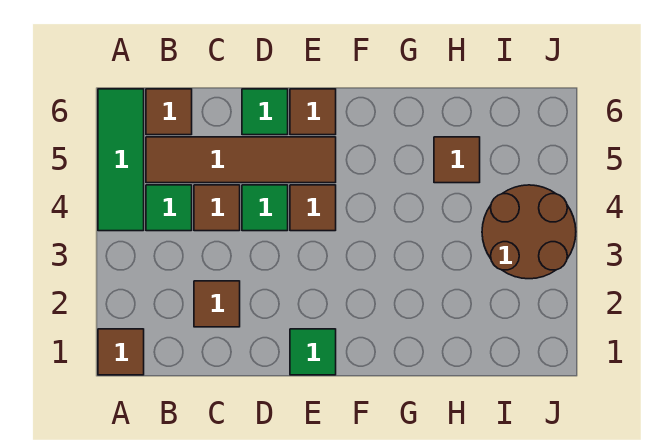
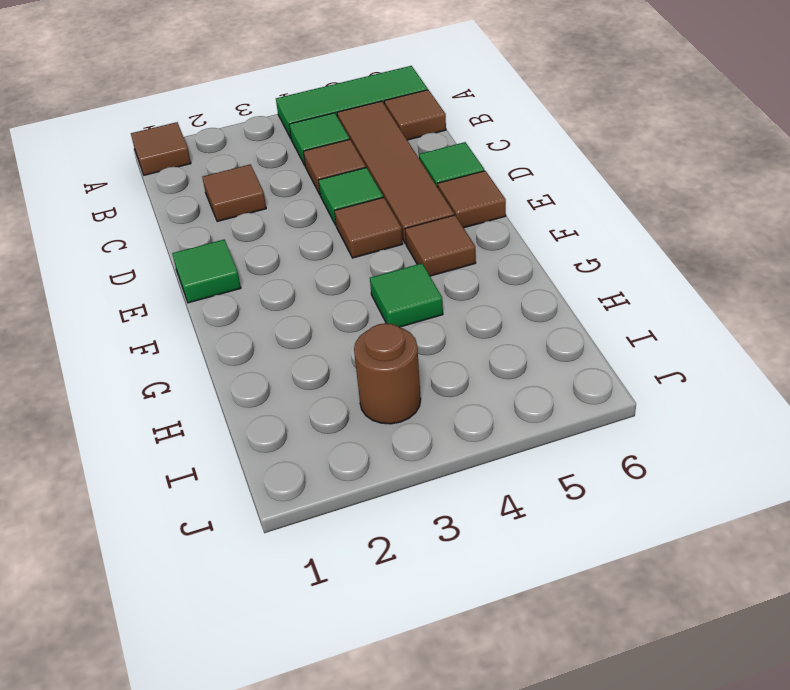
none -> green tile G4 level 1
brown tile H5 level 1 -> brown tile F5 level 1
brown round brick I3:J4 level 1 -> brown round brick I3 level 1

